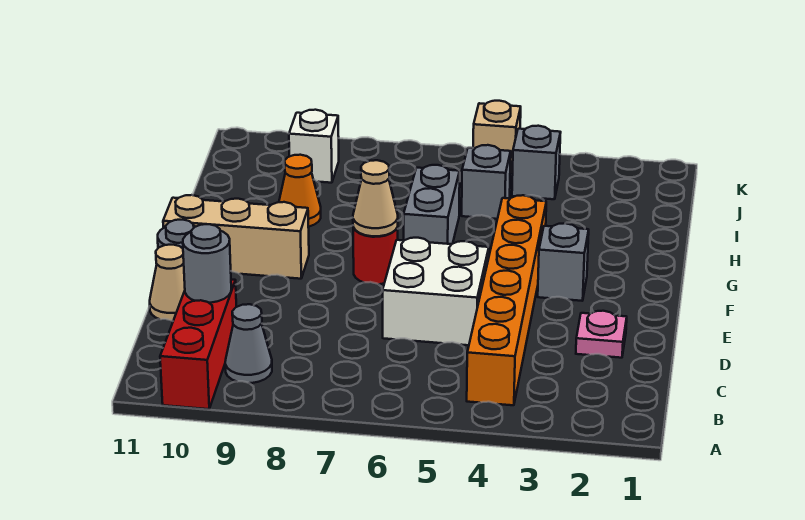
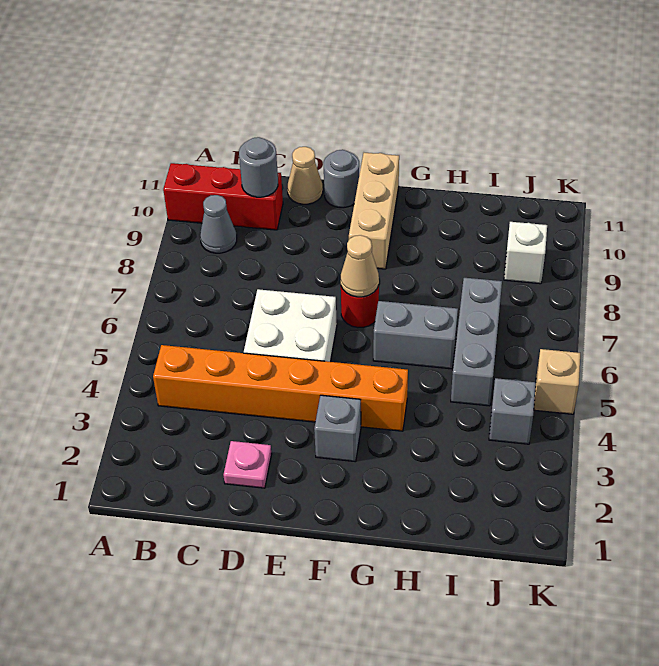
orange cone H9 level 1 -> none
grey brick I5 level 1 -> grey brick I5:I7 level 1

